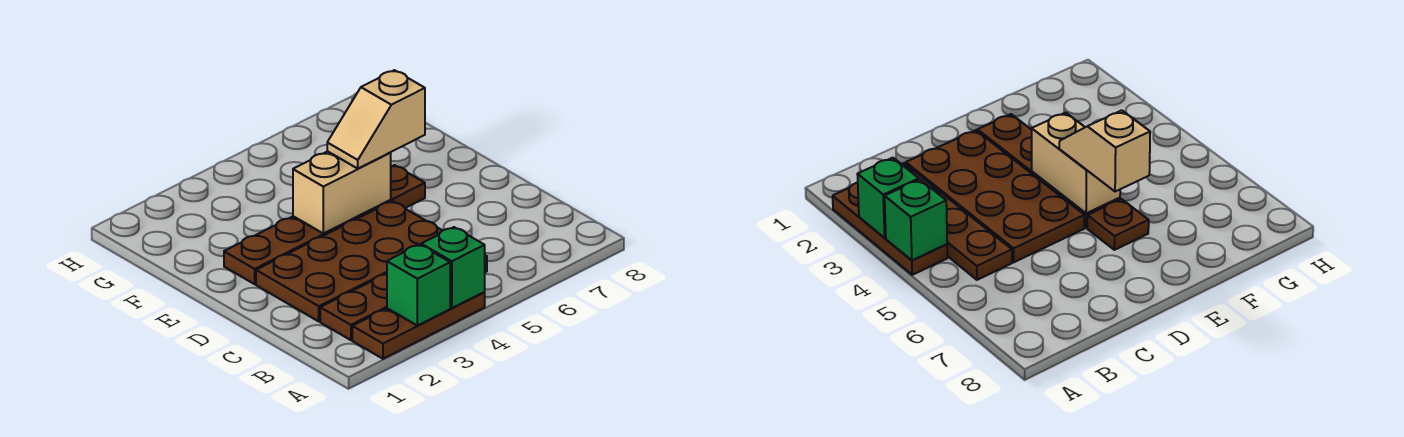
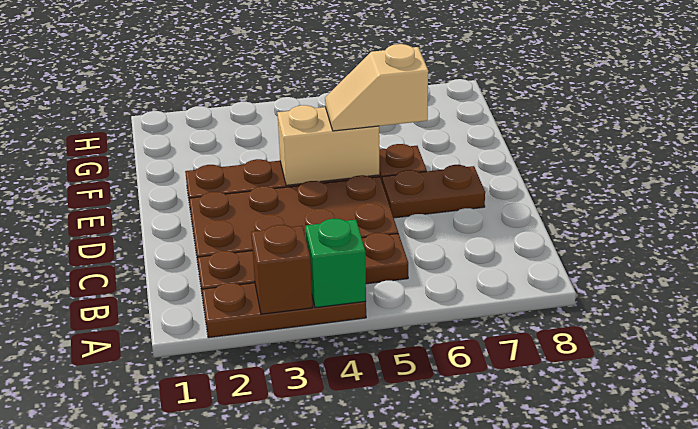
green brick A3 level 2 -> brown brick A3 level 2
none -> brown plate D6:D7 level 1

